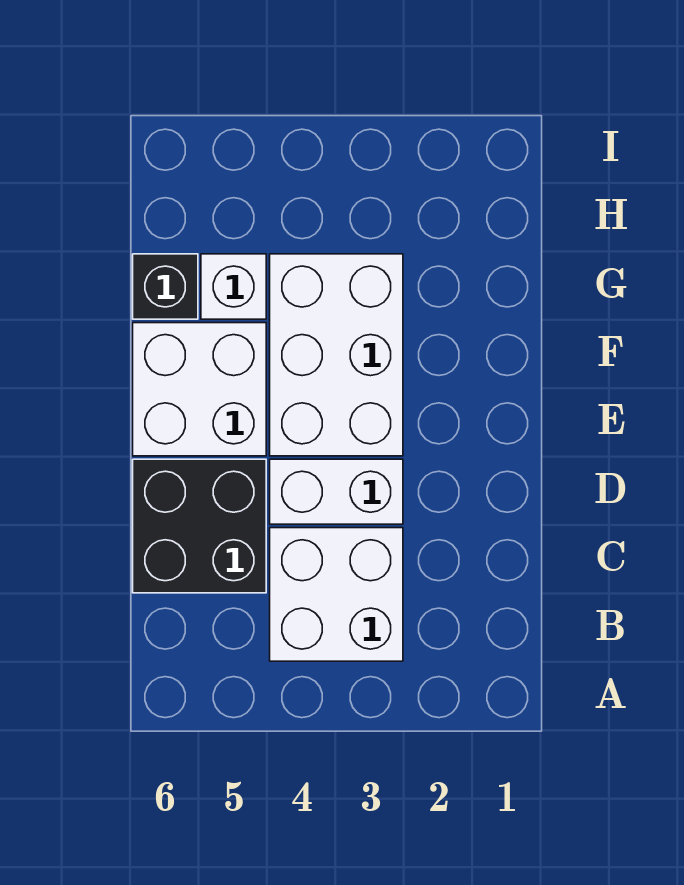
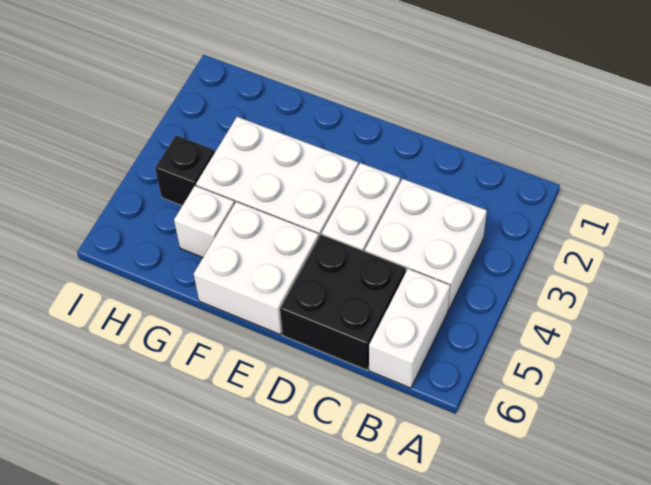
none -> white brick B5:B6 level 1
black brick G6 level 1 -> black brick H4 level 1

